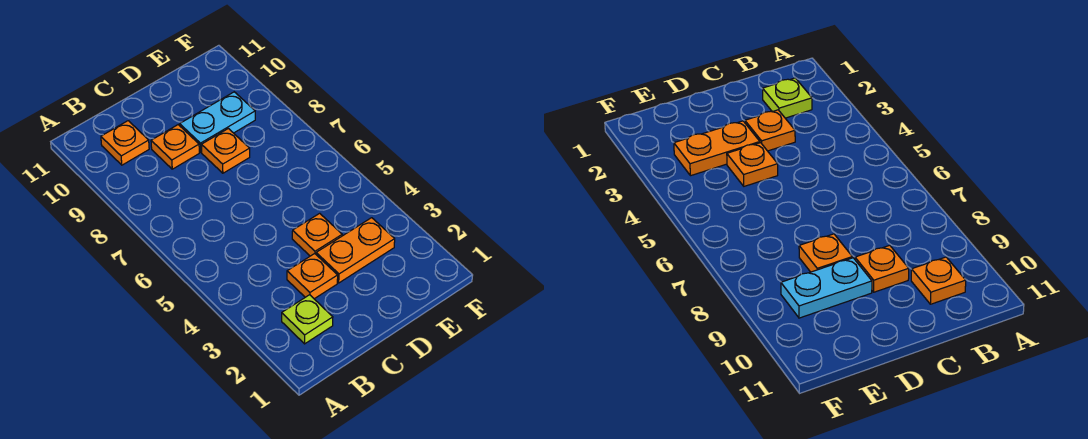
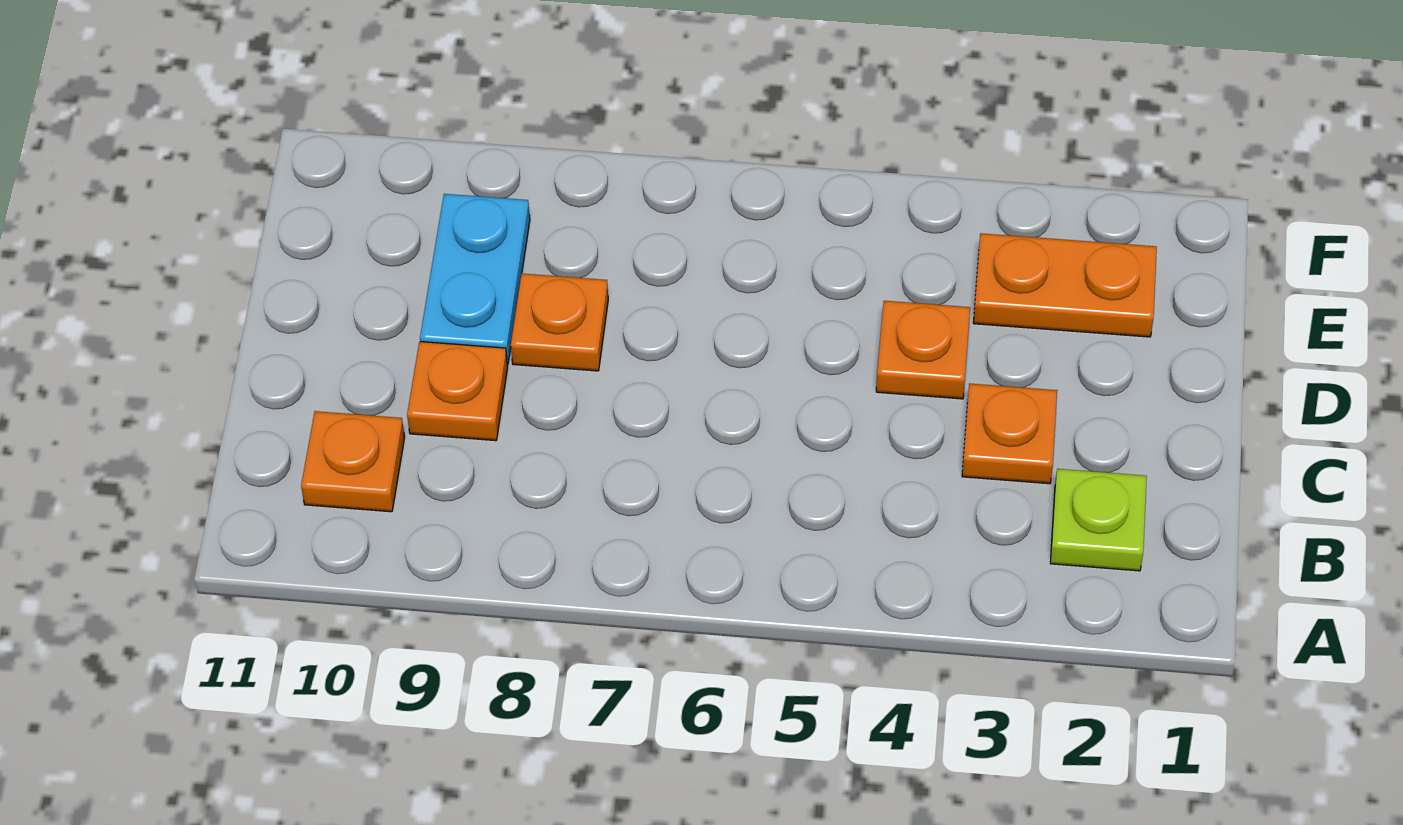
orange plate D3:E3 level 1 -> orange plate E2:E3 level 1

